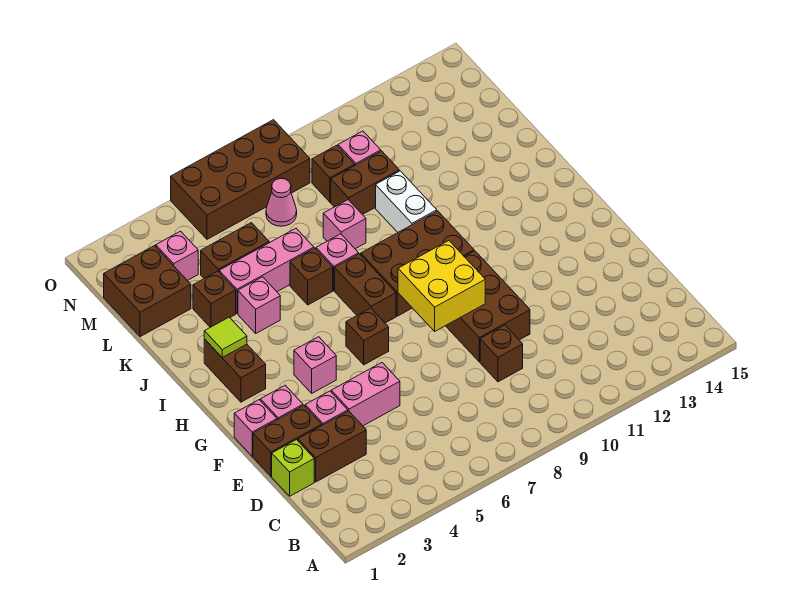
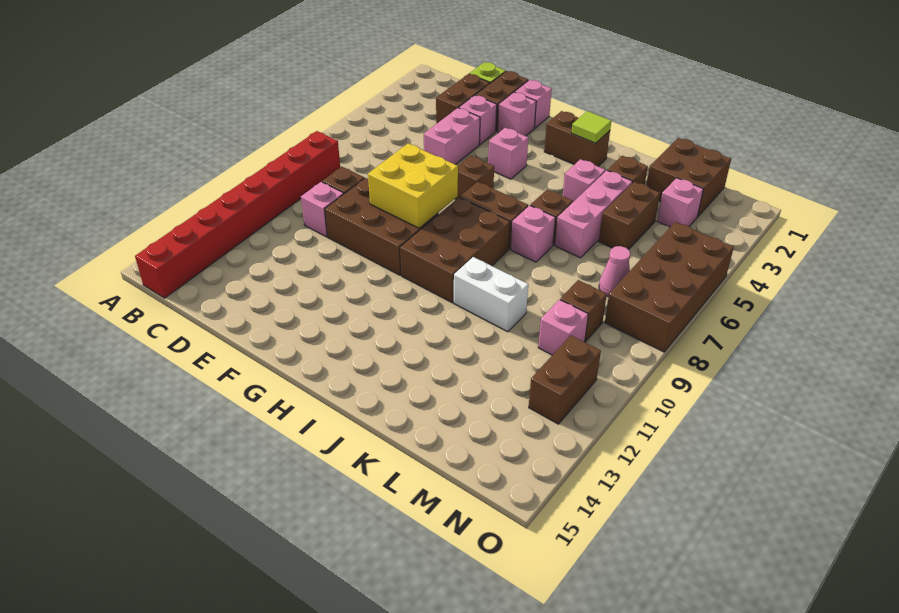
none -> red brick B8:B15 level 1
pink brick K8 level 1 -> pink brick D10 level 1
brown brick L9:L10 level 1 -> brown brick N11:N12 level 1

